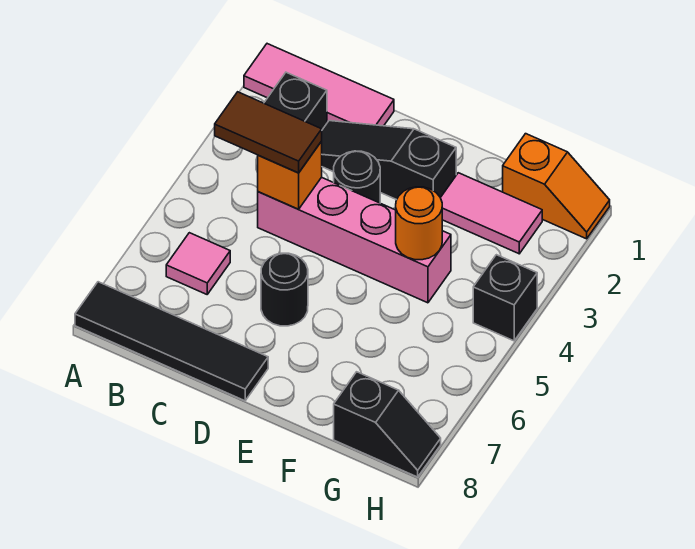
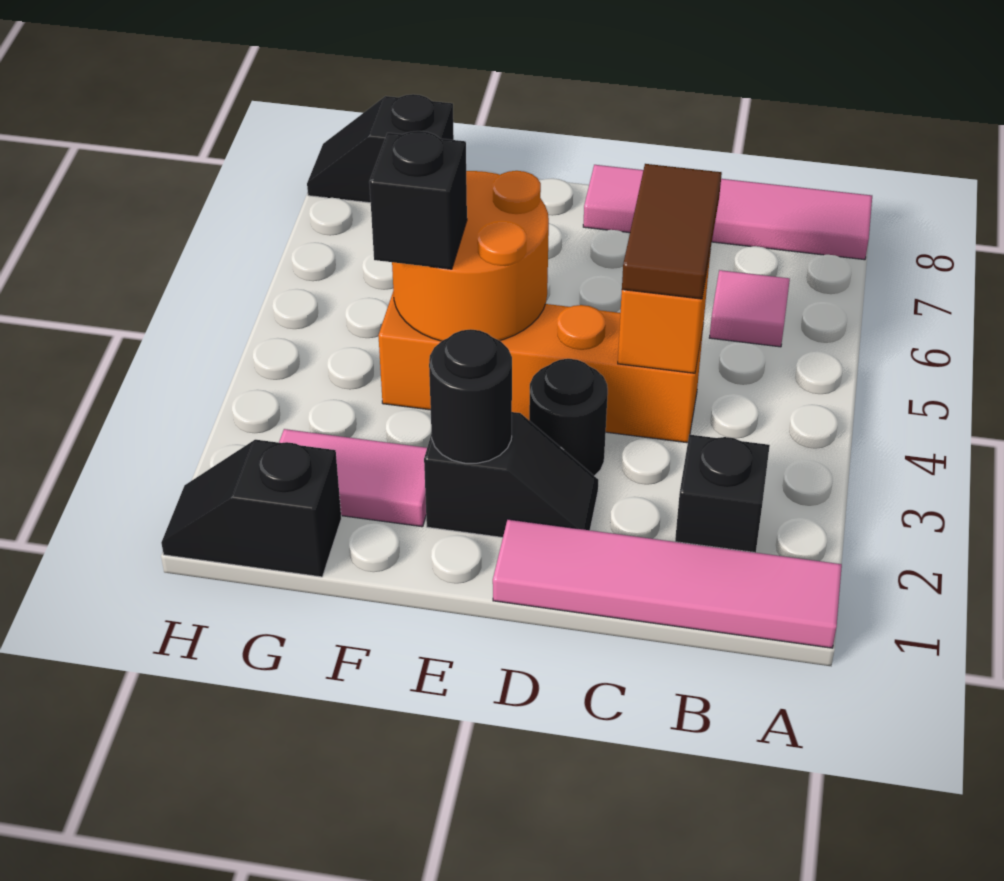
pink tile A1:C1 level 1 -> pink tile A1:D1 level 1
black tile A8:D8 level 1 -> pink tile A8:D8 level 1
brown tile B4:C4 level 3 -> brown tile C4:C5 level 3
black slope C2:E2 level 1 top E -> black slope D2:E2 level 1 top E
pink brick C4:F4 level 1 -> orange brick C4:F4 level 1
black round brick D6 level 1 -> black round brick E2 level 2
orange round brick F4 level 2 -> orange round brick E4:F5 level 2
orange slope G1:H1 level 1 top G -> black slope G1:H1 level 1 top G
black brick H4 level 1 -> black brick F4 level 3

